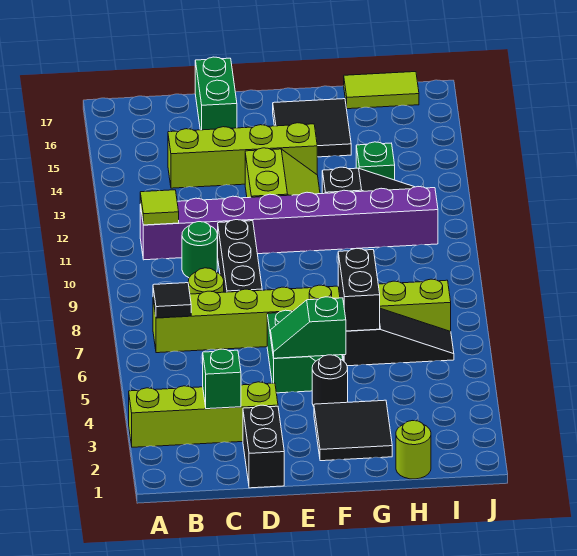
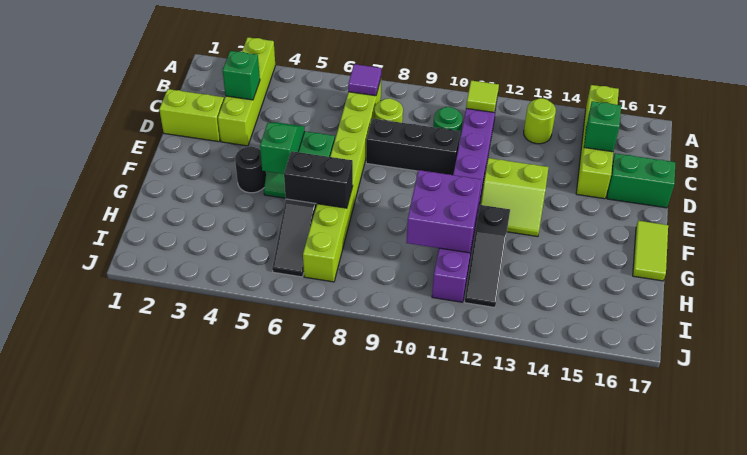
black tile B7 level 2 -> purple tile B7 level 2
lime brick C14:F14 level 1 -> lime brick A15:D15 level 1
black brick D1:D2 level 1 -> lime brick D1:D2 level 1
black tile F2:G3 level 1 -> none
black tile F15:G16 level 1 -> none
none -> purple brick G10:H11 level 2
lime round brick H1 level 1 -> lime round brick B13 level 1
green brick H13 level 1 -> green brick C15 level 2
lime tile H17:I17 level 1 -> lime tile F17:G17 level 1

